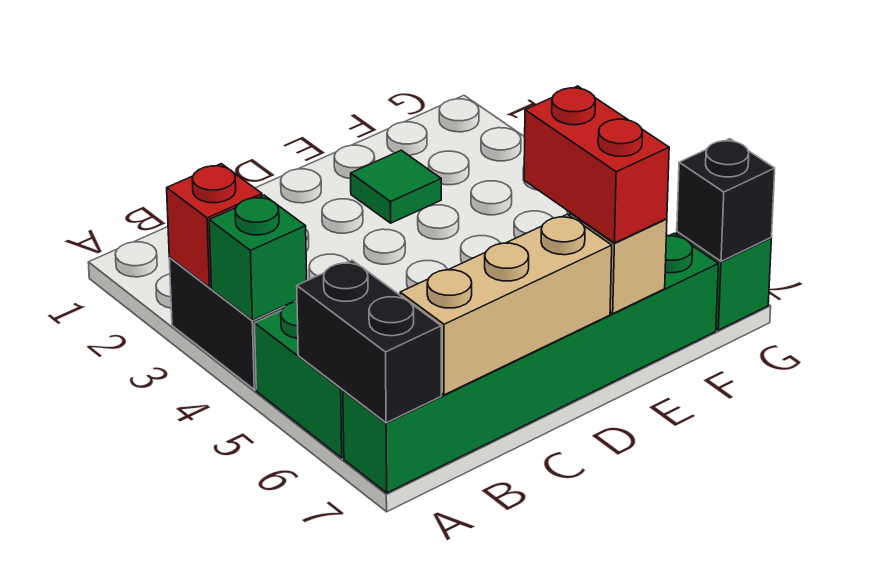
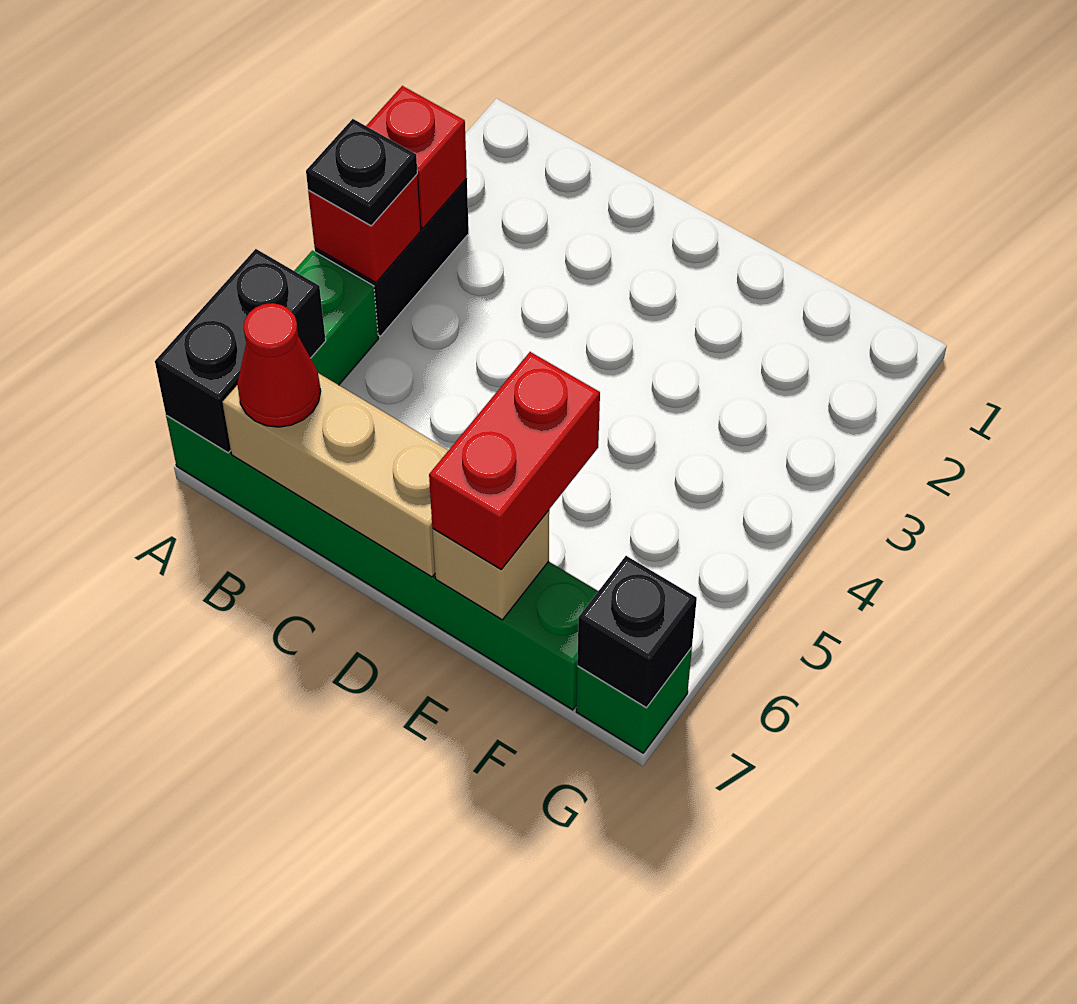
green brick A4 level 2 -> red brick A4 level 2
none -> black plate A4 level 3
none -> red cone B7 level 3
green tile E2 level 1 -> none

